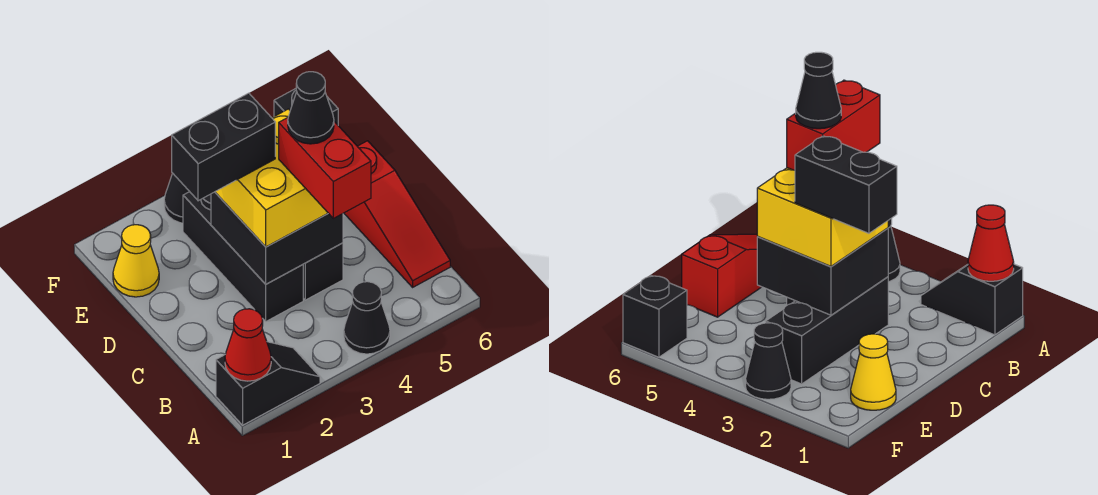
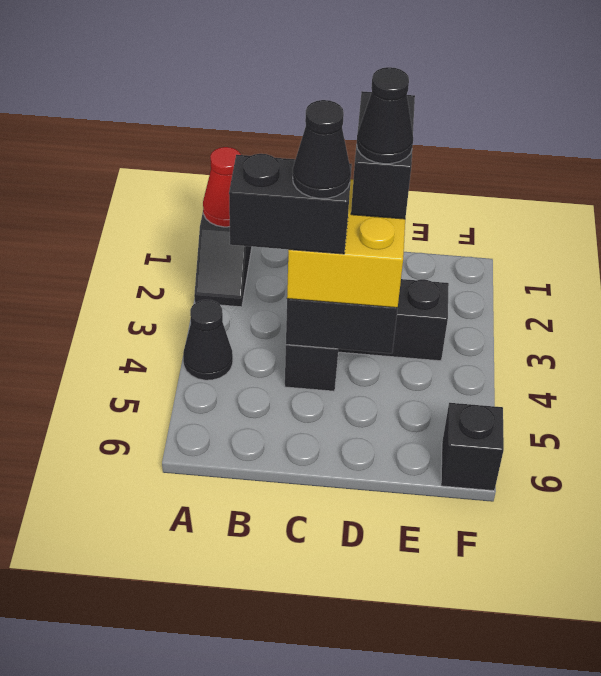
red brick B4:C4 level 4 -> black brick B4:C4 level 4
red slope B6:D6 level 1 top D -> none
yellow cone E1 level 1 -> none
black cone F3 level 1 -> black cone D3 level 5

